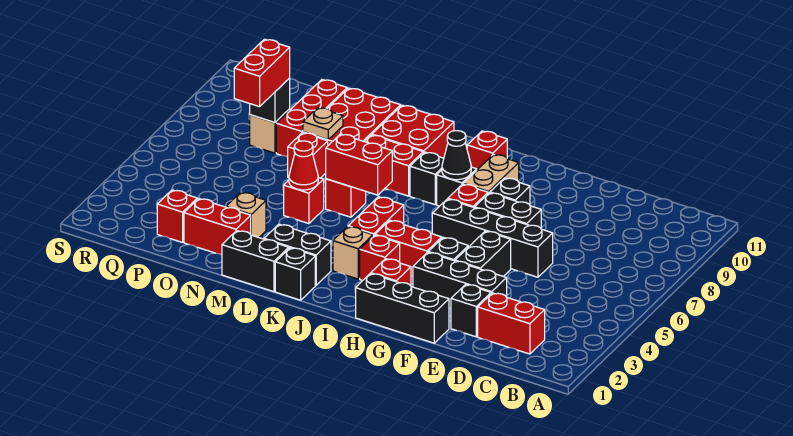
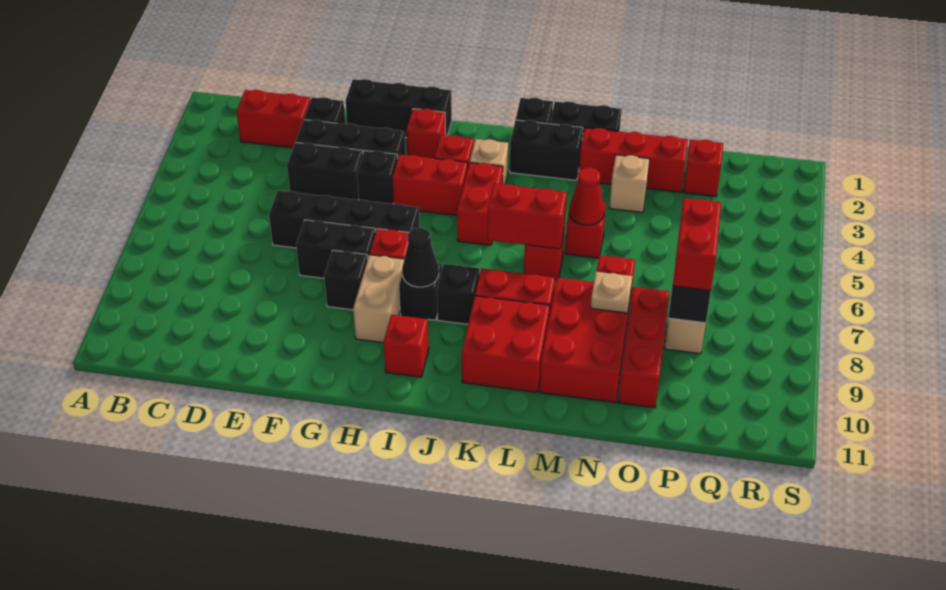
black brick F4:F5 level 1 -> black brick E4:F4 level 1
red brick N2:O2 level 1 -> red brick M2:O2 level 1

